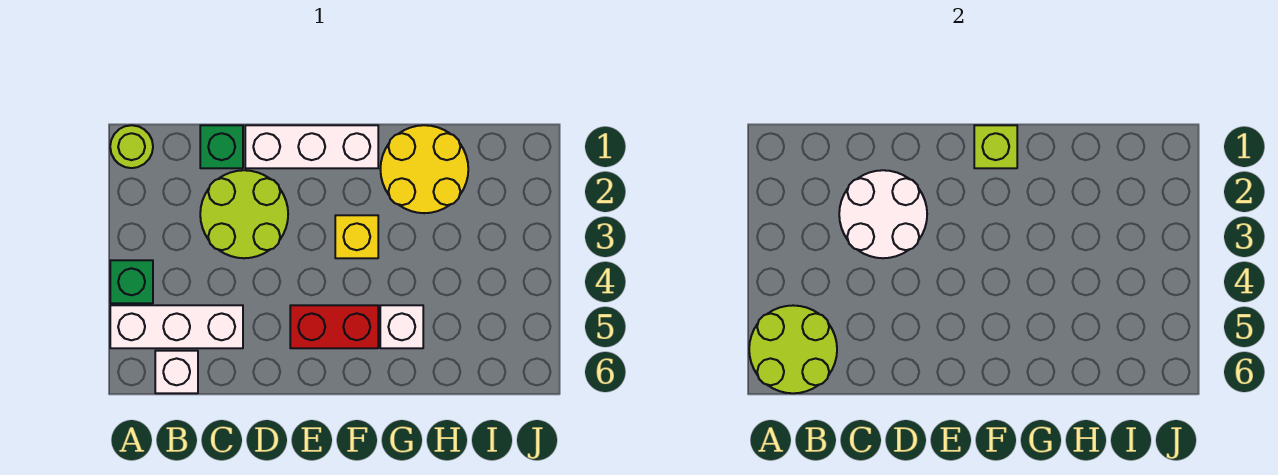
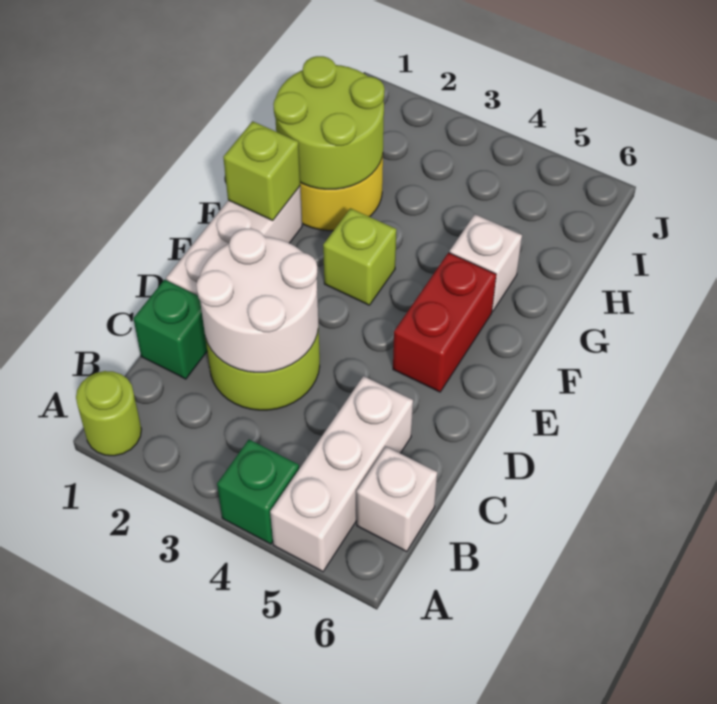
lime round brick A5:B6 level 2 -> lime round brick G1:H2 level 2
yellow brick F3 level 1 -> lime brick F3 level 1

